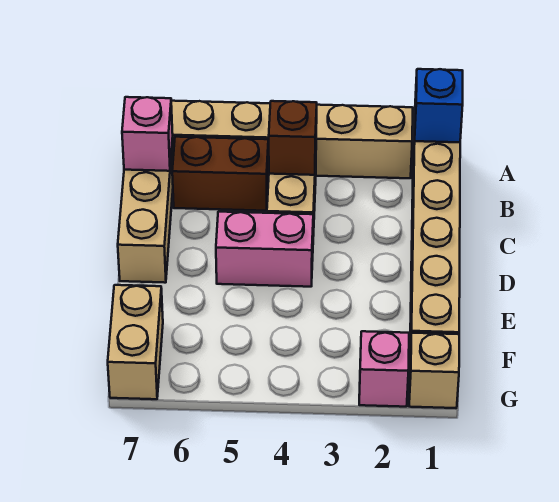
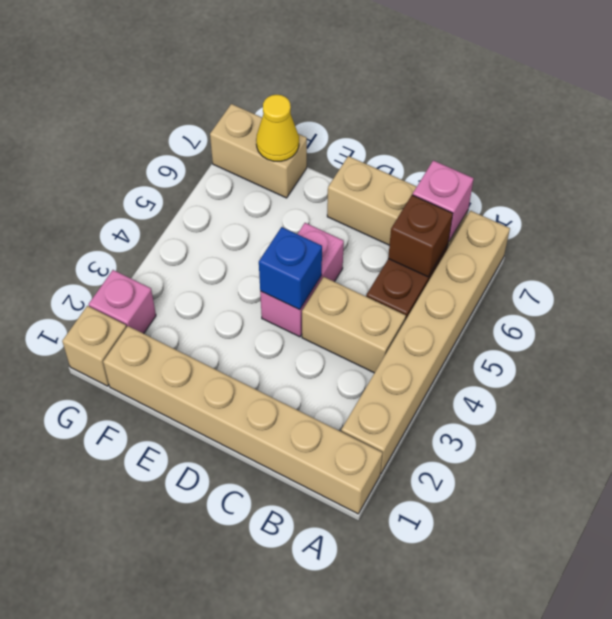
blue brick A1 level 2 -> blue brick D4 level 2
brown brick B4 level 2 -> brown brick B6 level 2
none -> yellow cone F7 level 2

